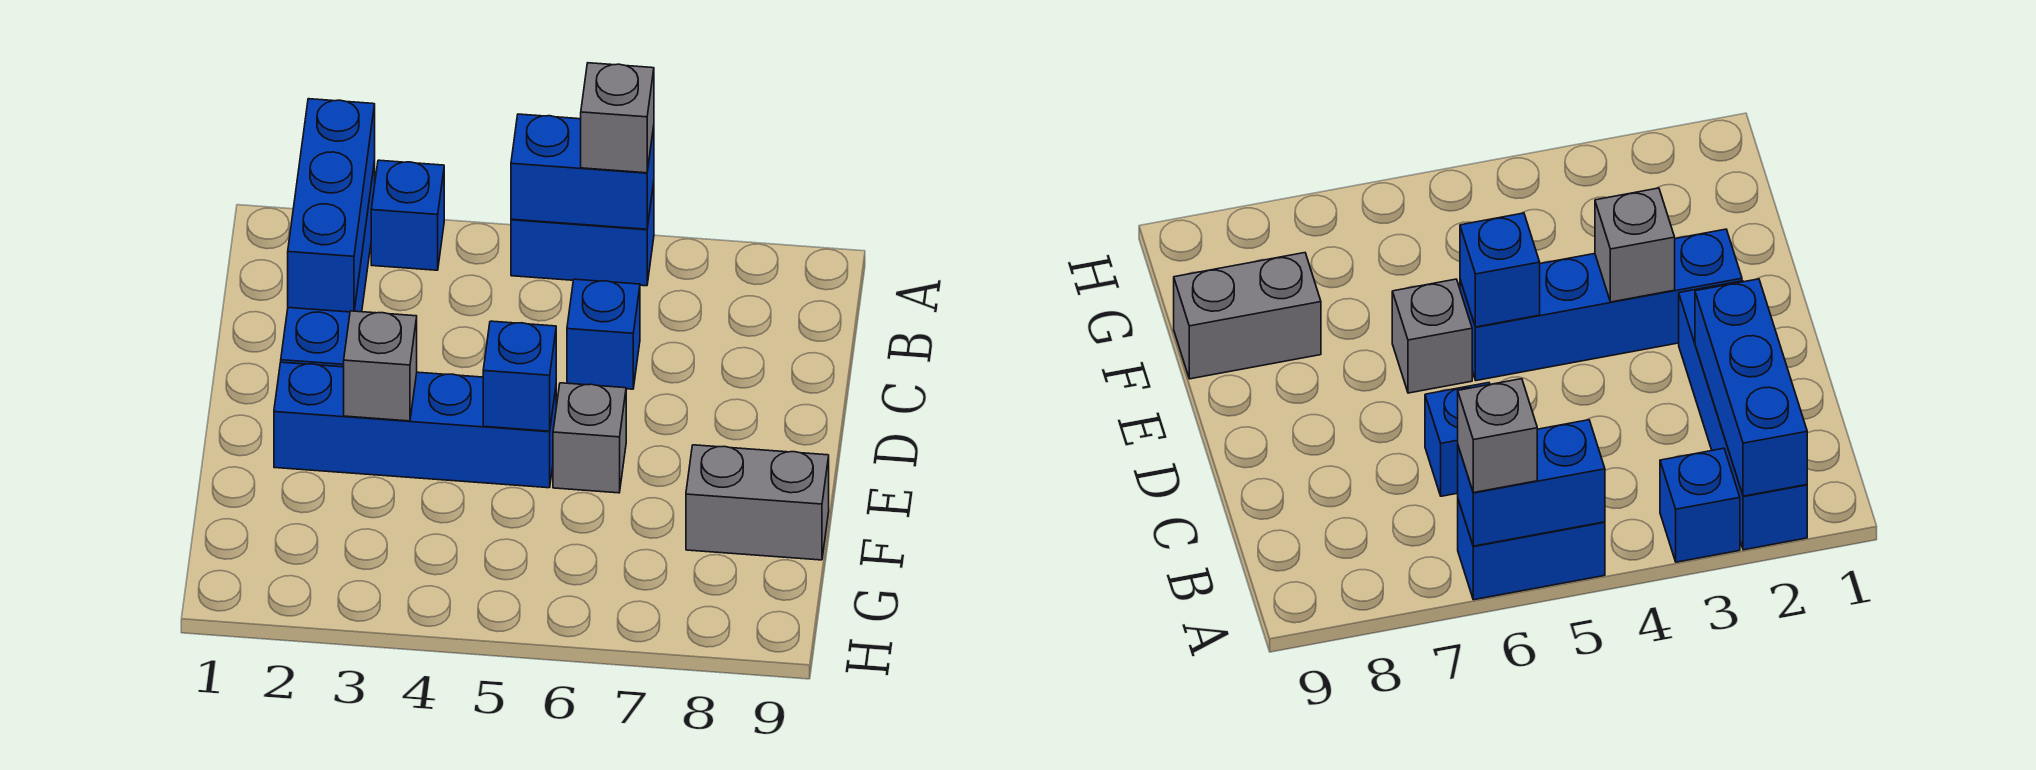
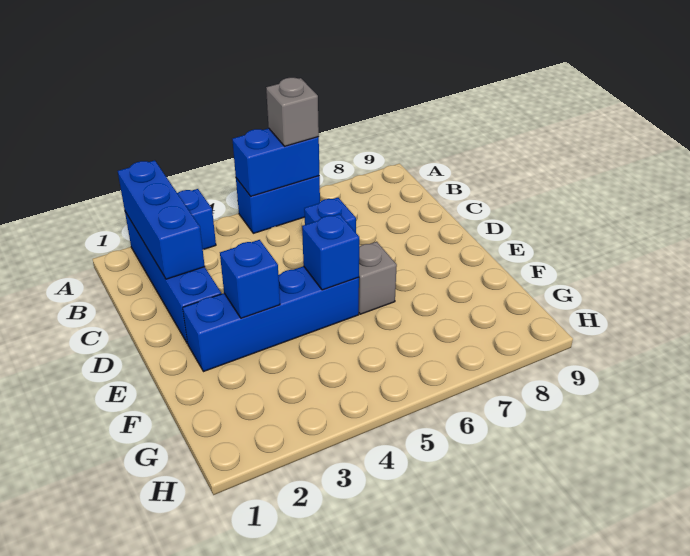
grey brick E3 level 2 -> blue brick E3 level 2
grey brick F8:F9 level 1 -> none

